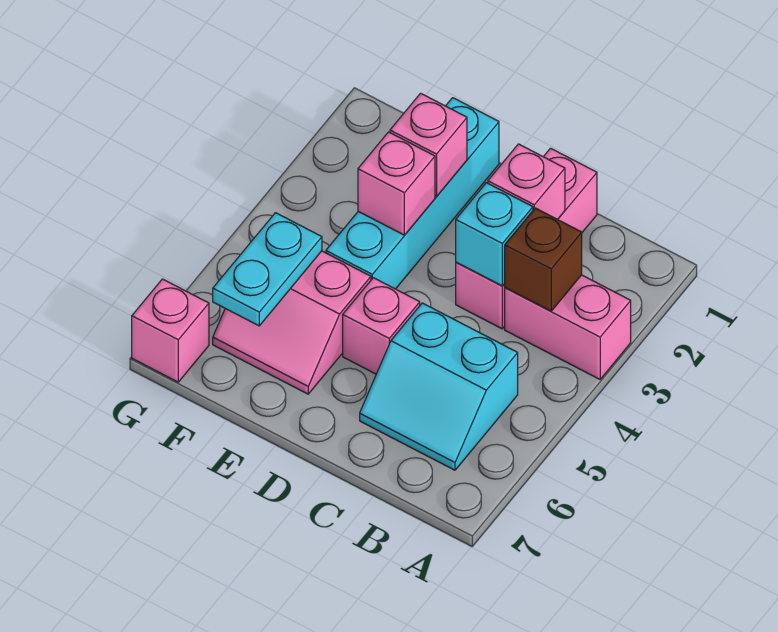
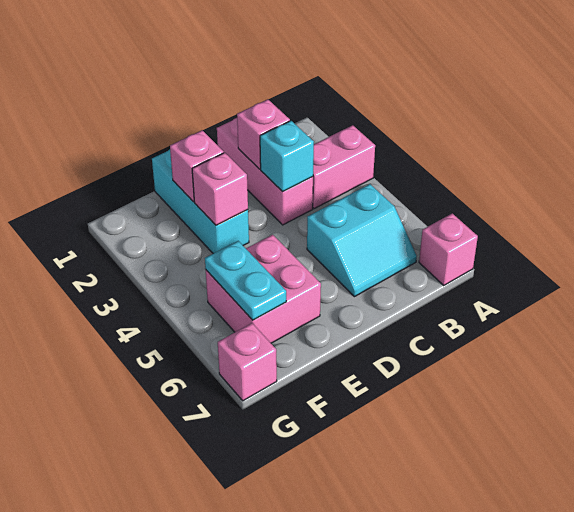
brown brick B3 level 2 -> none
pink brick D5 level 1 -> pink brick A7 level 1
cyan brick E1:E4 level 1 -> cyan brick E1:E3 level 1
pink slope E5:F6 level 1 top 5 -> pink brick E5:F6 level 1

